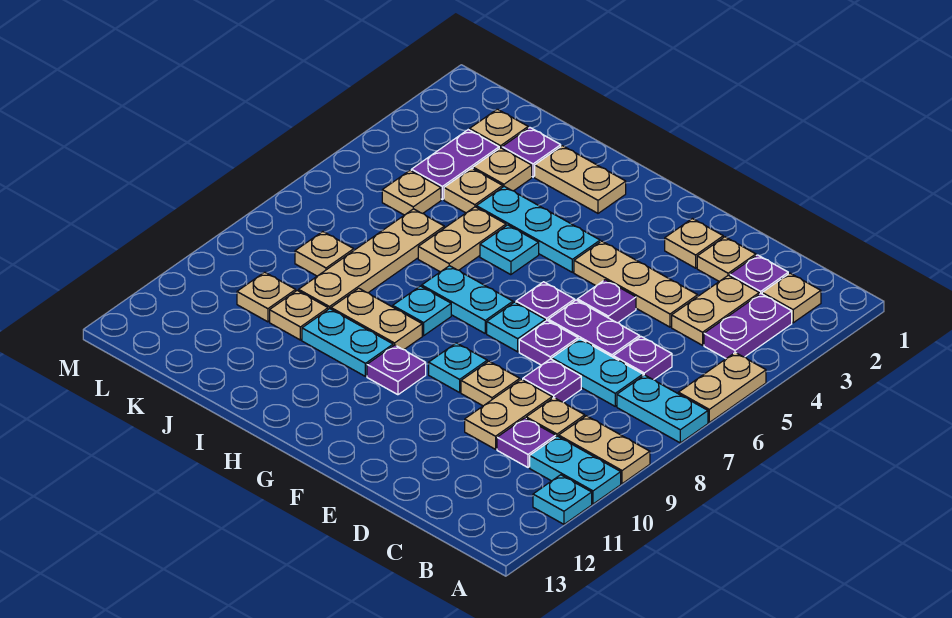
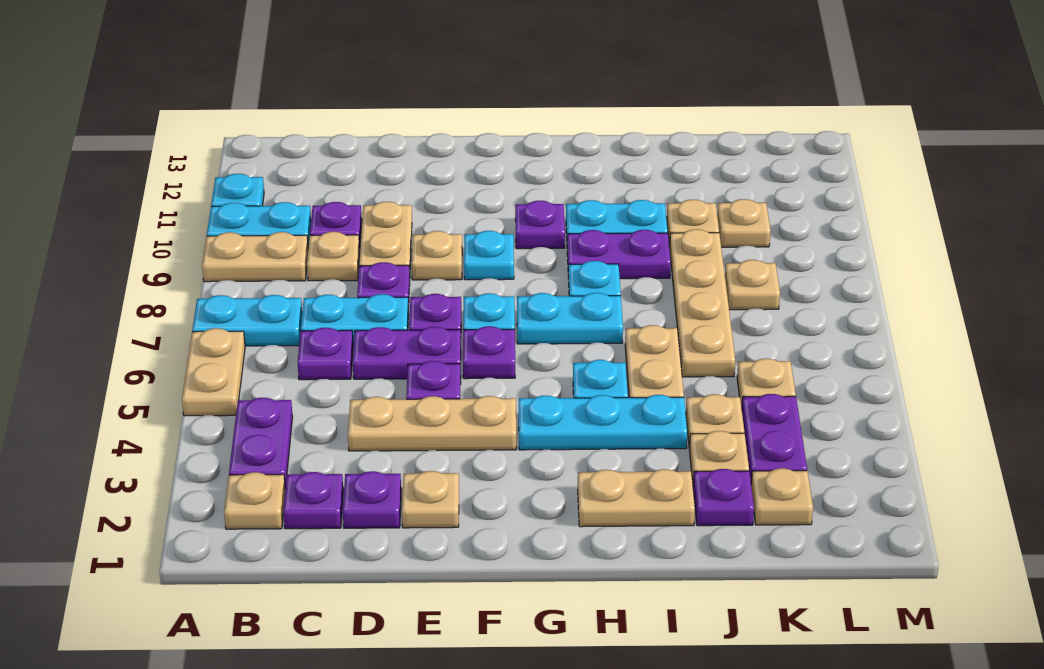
tan plate C3:C4 level 1 -> none
tan plate D2 level 1 -> purple plate D2 level 1
tan plate H9:I9 level 1 -> purple plate H9:I9 level 1

